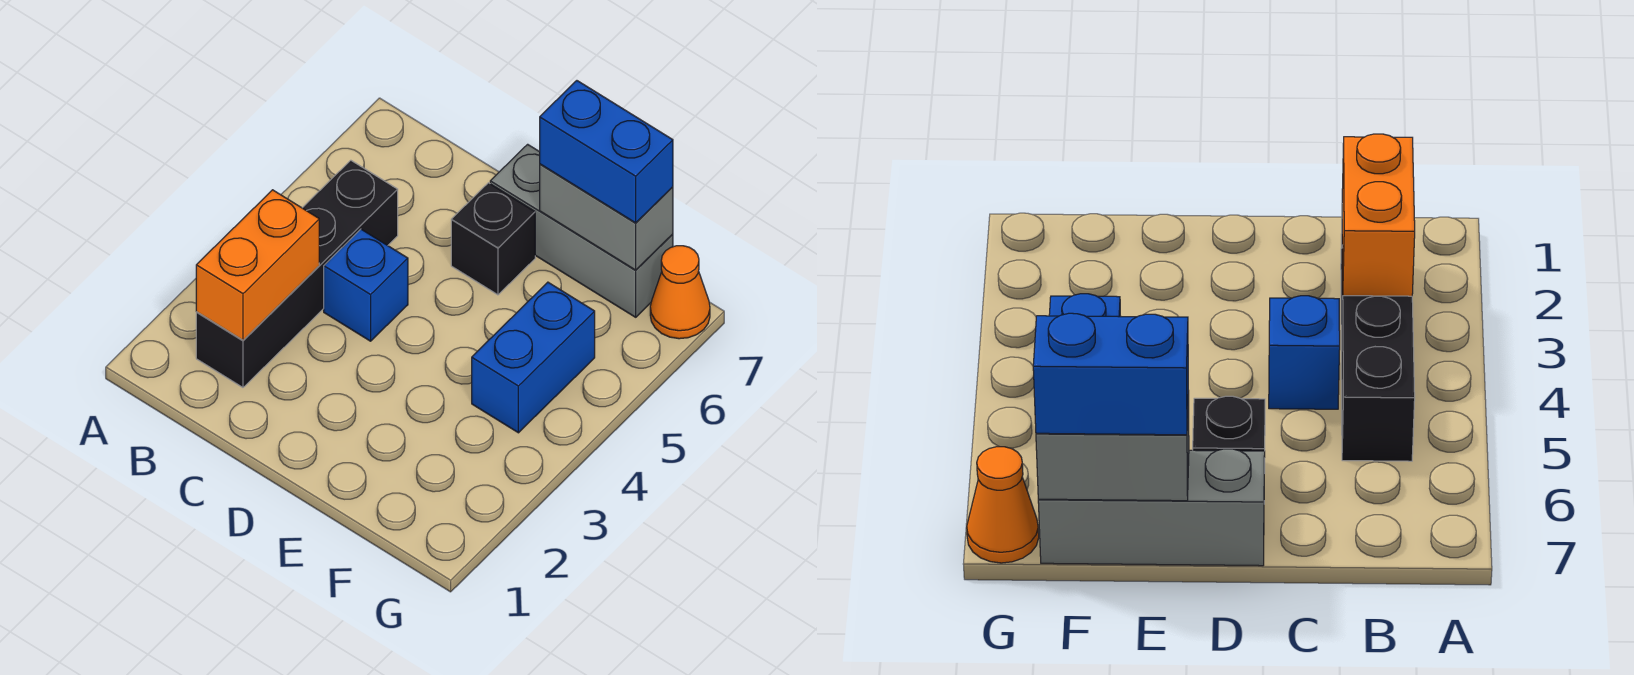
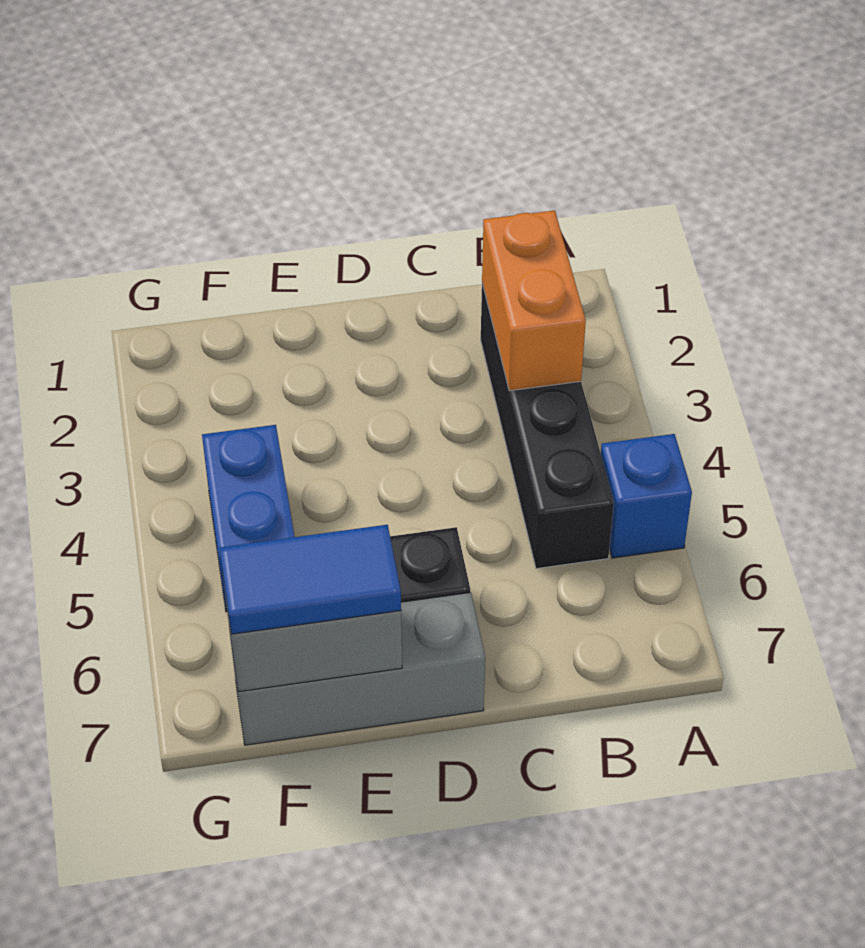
blue brick C4 level 1 -> blue brick A5 level 1
blue brick E7:F7 level 3 -> blue tile E7:F7 level 3
orange cone G7 level 1 -> none

